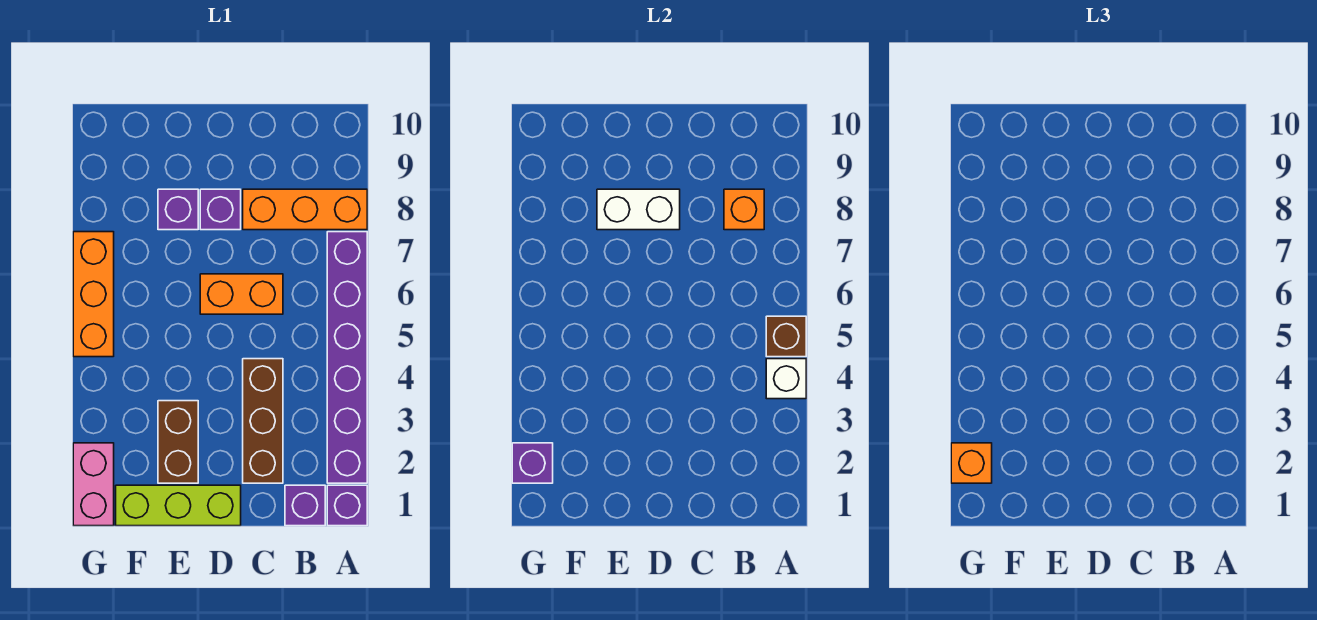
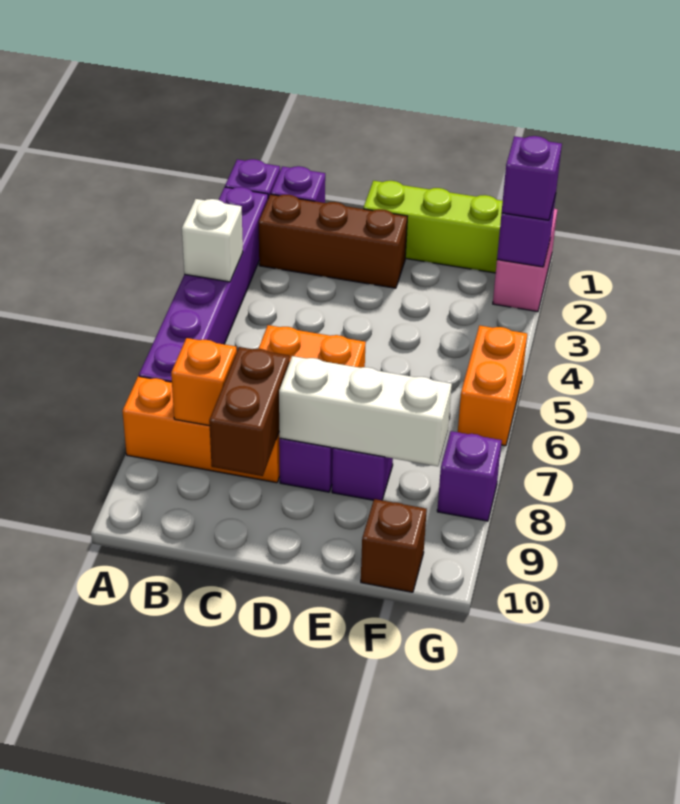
brown brick A5 level 2 -> brown brick F10 level 1
brown brick C2:C4 level 1 -> brown brick B2:D2 level 1
white brick D8:E8 level 2 -> white brick D8:F8 level 2
brown brick E2:E3 level 1 -> brown brick C8:C9 level 2
orange brick G2 level 3 -> purple brick G2 level 3
orange brick G5:G7 level 1 -> orange brick G5:G6 level 1
none -> purple brick G8 level 1

